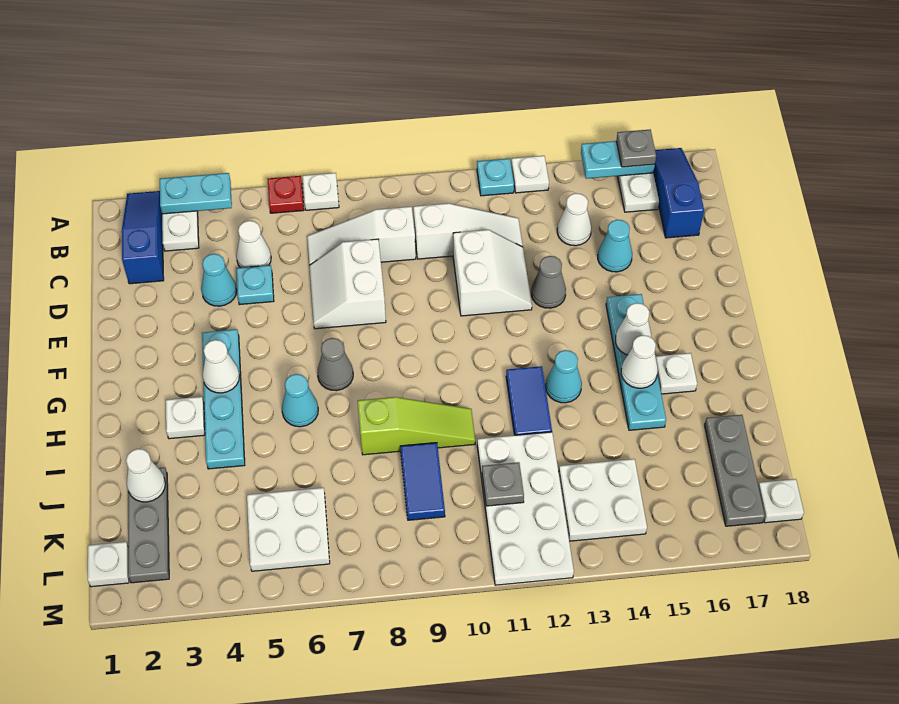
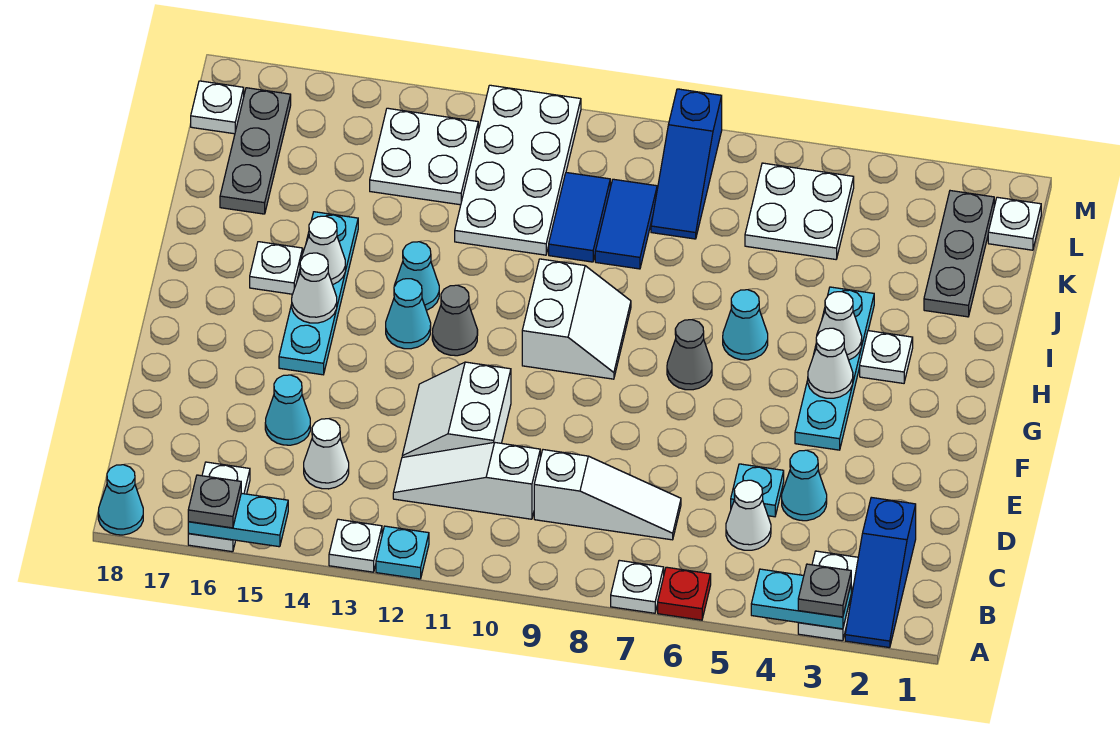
blue slope A17:C17 level 1 top C -> blue slope K8:M8 level 1 top M
none -> cyan cone A18 level 1
white slope D7:E8 level 1 top 8 -> white slope G9:H10 level 1 top 10
grey cone E13 level 1 -> grey cone G12 level 1
none -> cyan cone G13 level 1
blue tile H12:I12 level 1 -> blue tile J10:K10 level 1
lime slope I8:I10 level 1 top 8 -> none
white cone J2 level 2 -> white cone H4 level 2
grey plate K11 level 2 -> grey plate A3 level 3

